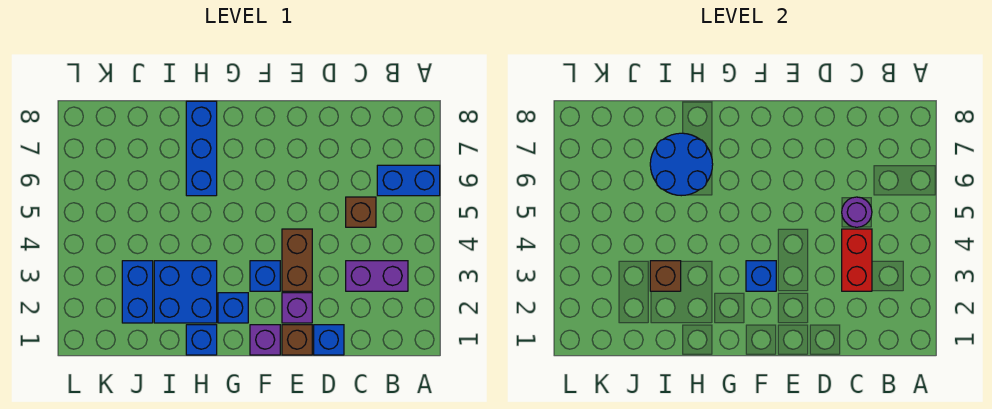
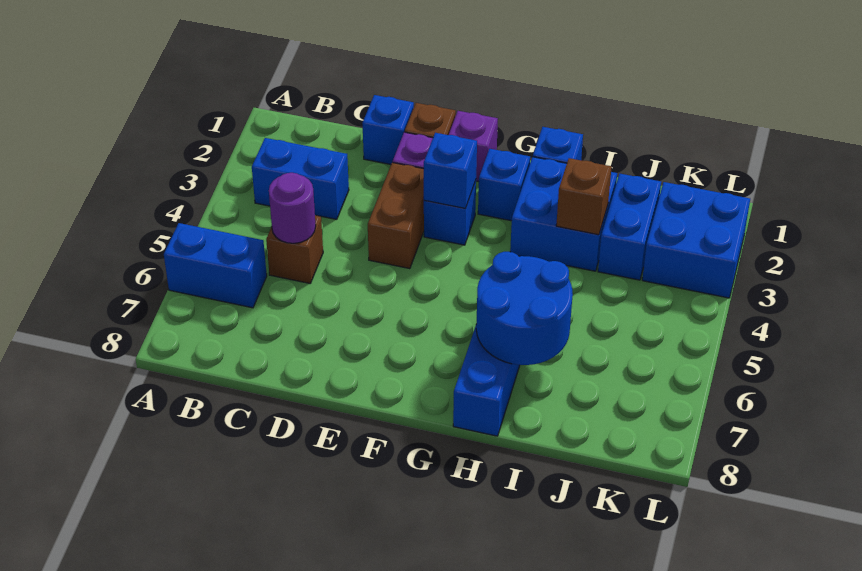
purple brick B3:C3 level 1 -> blue brick B3:C3 level 1
red brick C3:C4 level 2 -> none
none -> blue brick K2:L3 level 1

